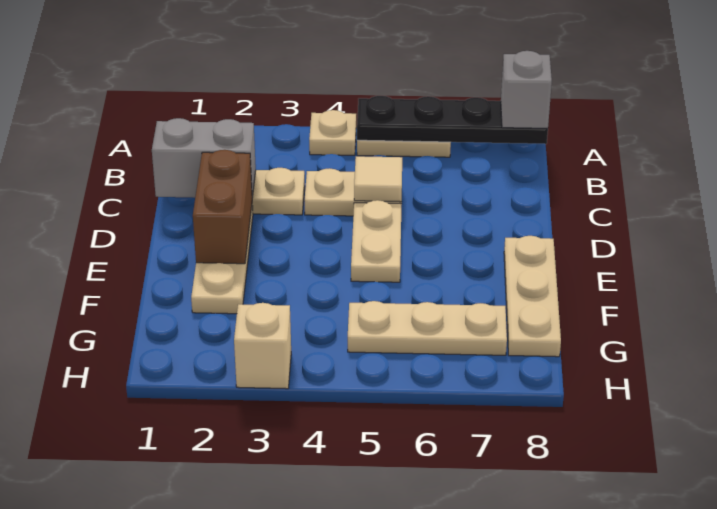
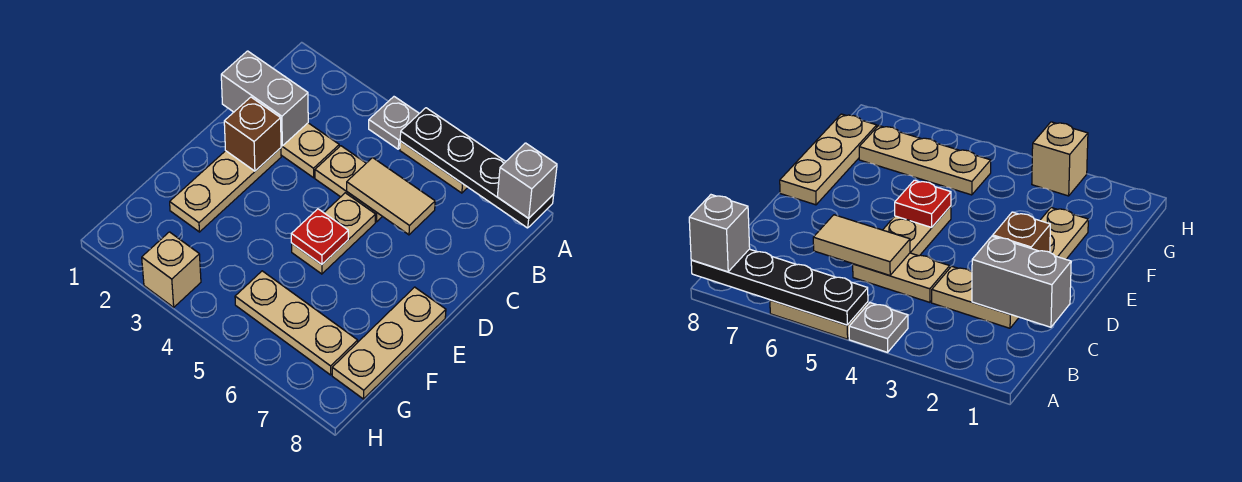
tan plate A4 level 1 -> grey plate A4 level 1
tan tile C5 level 2 -> tan tile C5:C6 level 2
brown brick D2:E2 level 2 -> brown brick D2 level 2
none -> red plate E5 level 2

